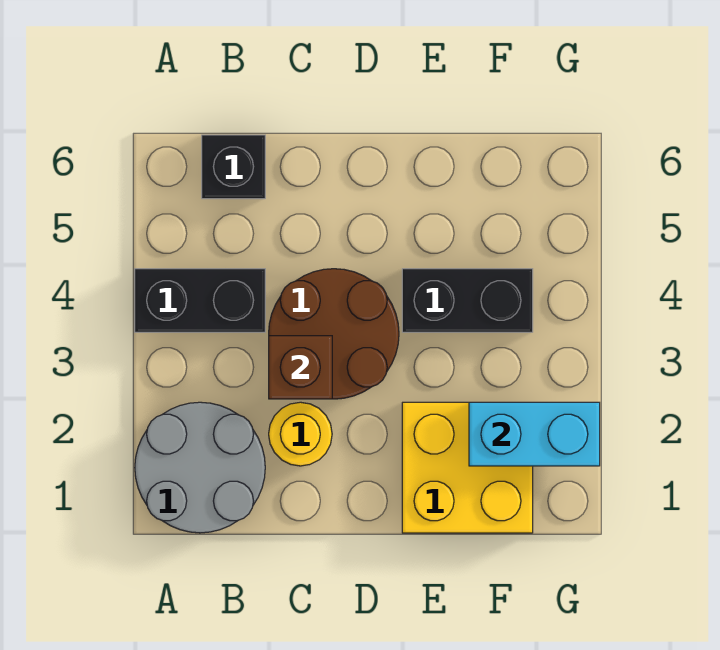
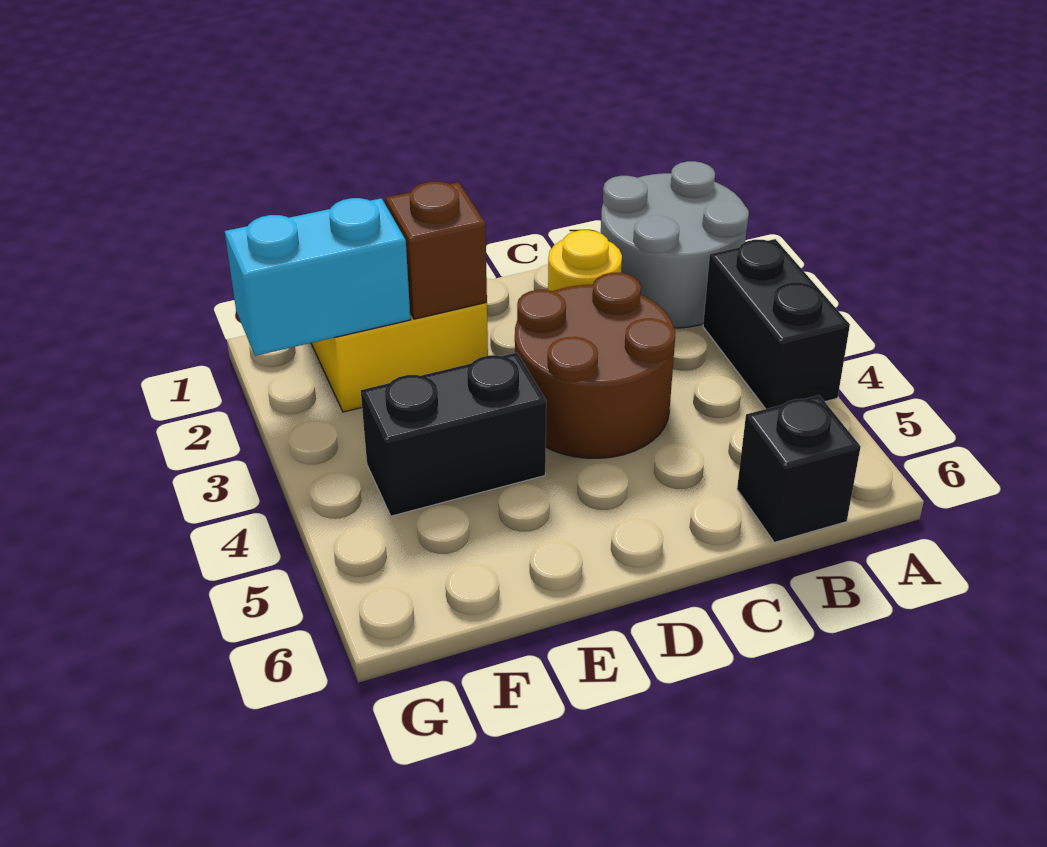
black brick A4:B4 level 1 -> black brick A3:A4 level 1
brown brick C3 level 2 -> brown brick E2 level 2

